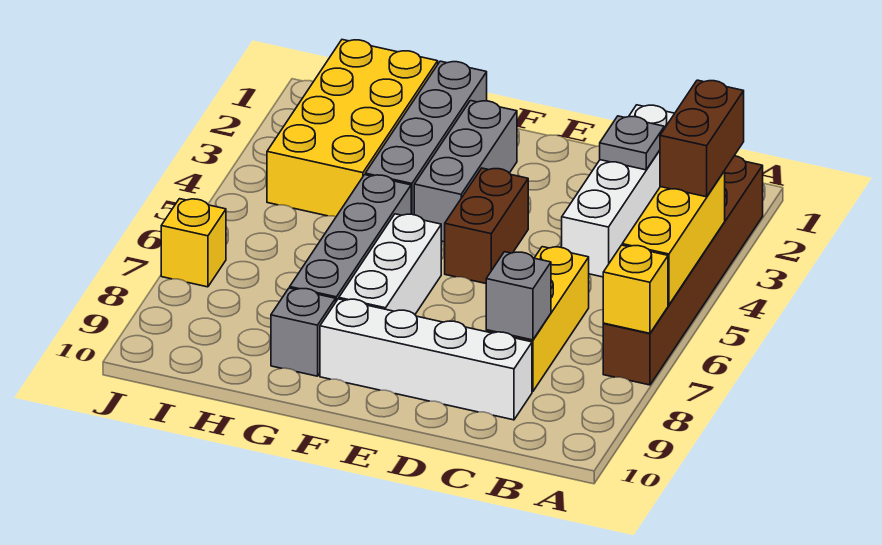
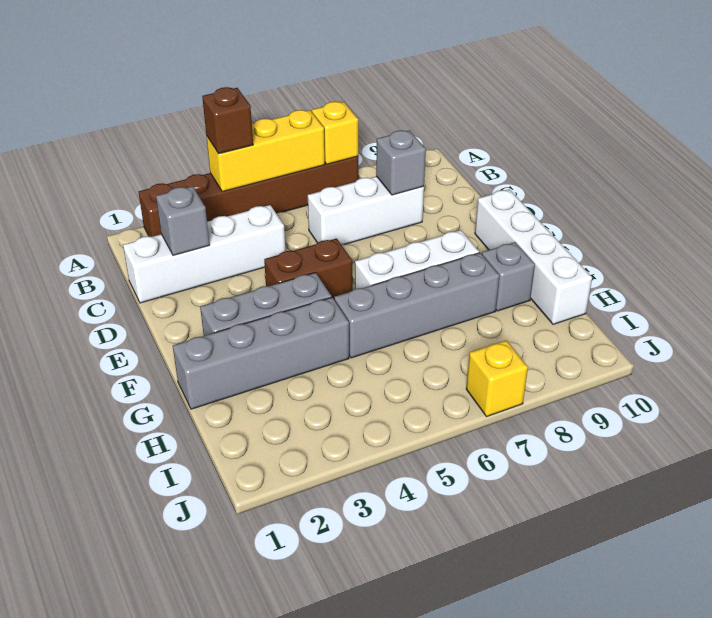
brown brick A3:A4 level 3 -> brown brick A4 level 3
grey plate C2 level 2 -> grey brick C2 level 2
yellow brick C6:C8 level 1 -> white brick C6:C8 level 1
white brick C9:F9 level 1 -> white brick E10:H10 level 1
yellow brick H1:I4 level 1 -> none

